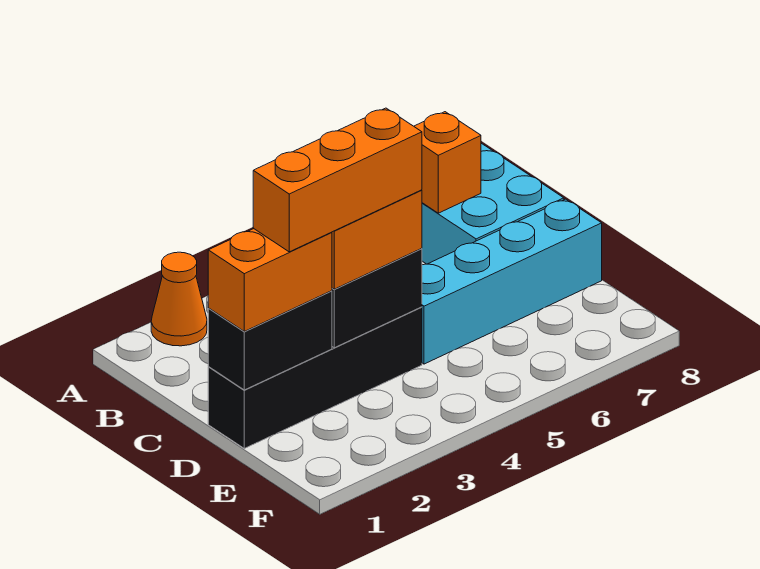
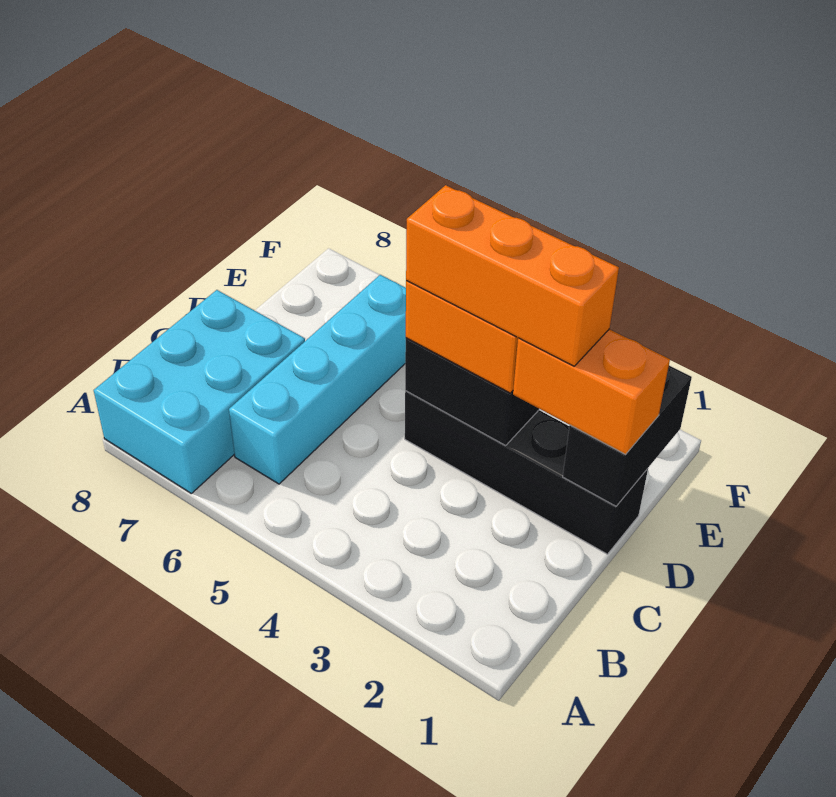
orange cone A2 level 1 -> none
orange brick B7 level 2 -> none
black brick D1:D2 level 2 -> black brick D1:E1 level 2
cyan brick D5:D8 level 1 -> cyan brick B6:E6 level 1

